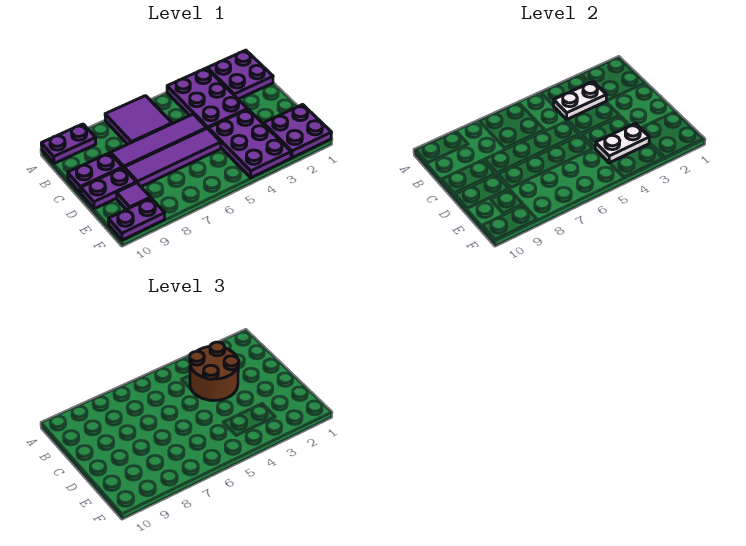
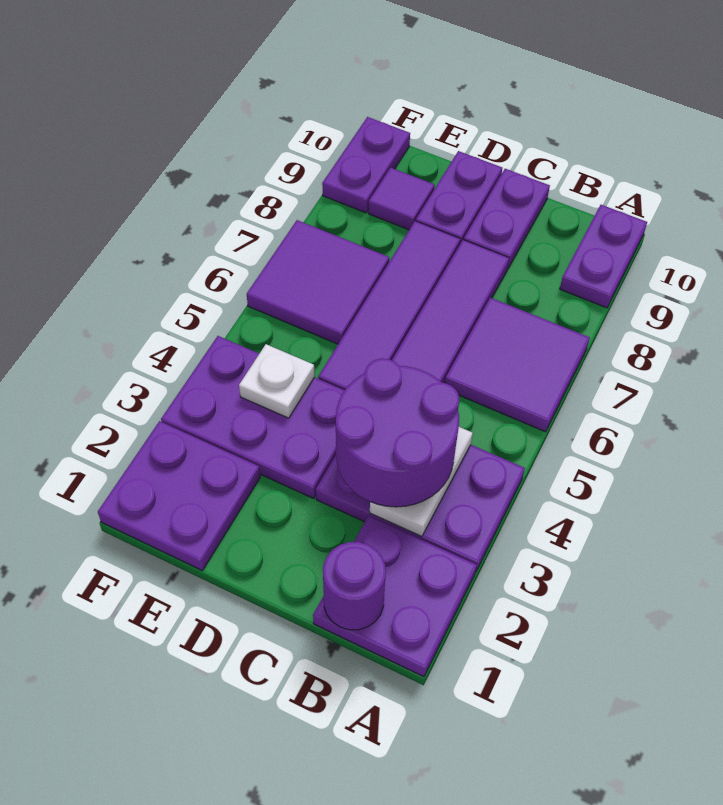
none -> purple round brick B1 level 2
brown round brick B3:C4 level 3 -> purple round brick B3:C4 level 3
white plate E3:E4 level 2 -> white plate E4 level 2
none -> purple tile E6:F7 level 1

